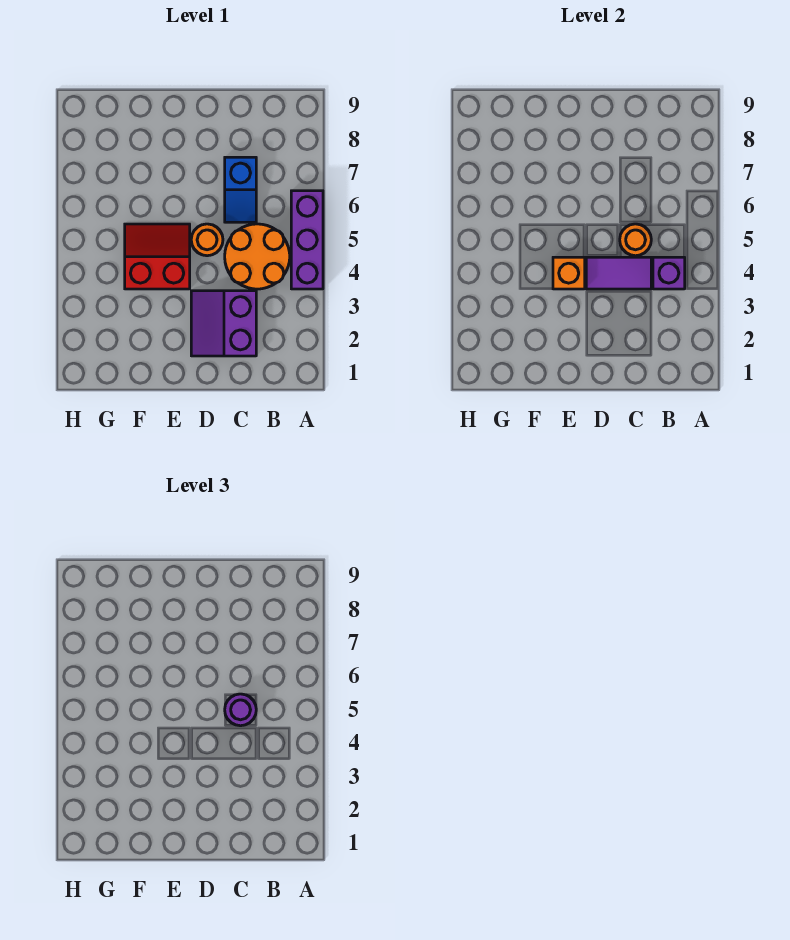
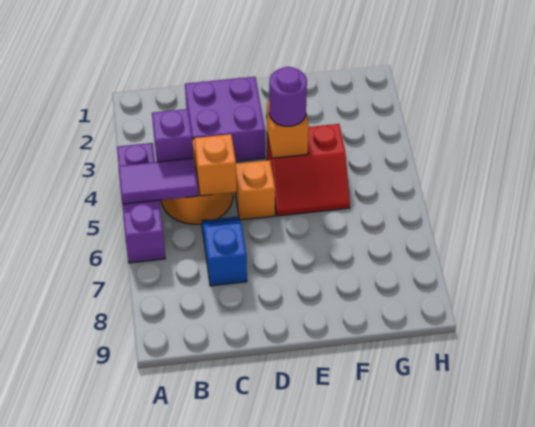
purple slope C2:D3 level 1 top C -> purple brick C2:D3 level 1
purple tile C4:D4 level 2 -> purple tile A5:B5 level 2
orange round brick C5 level 2 -> orange brick C5 level 2
purple round brick C5 level 3 -> purple round brick E4 level 3
orange round brick D5 level 1 -> orange brick D5 level 1

